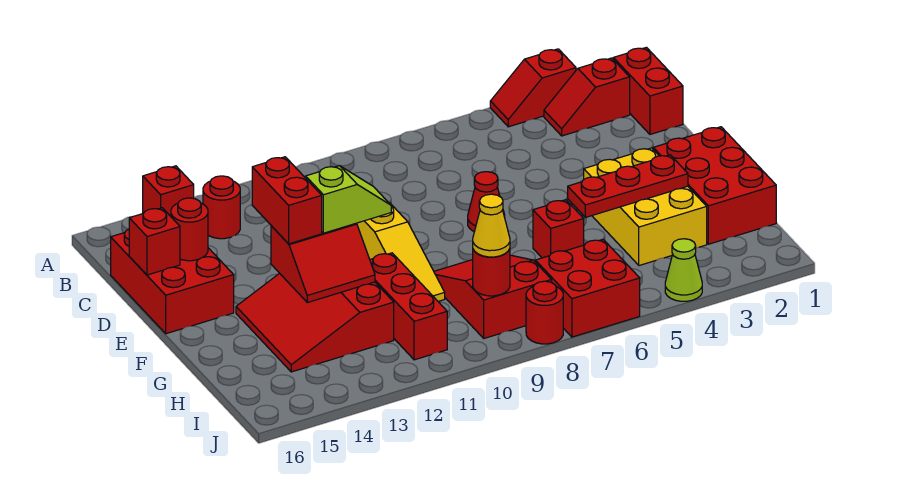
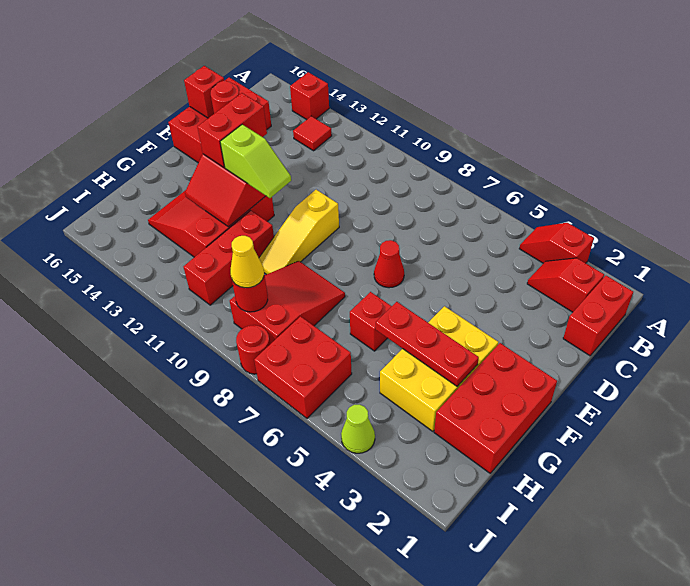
red round brick B13 level 1 -> red tile B13 level 1

